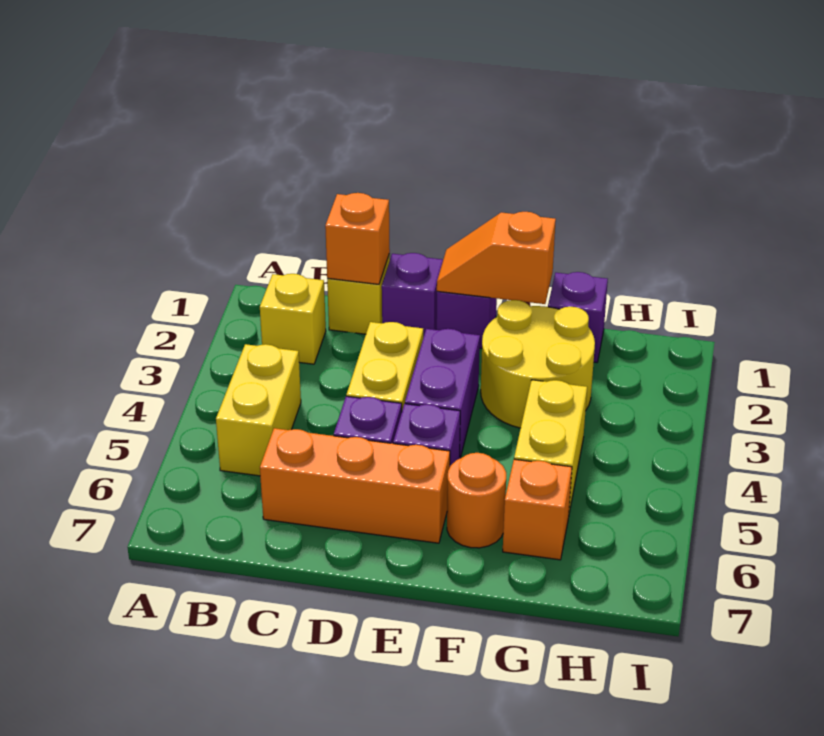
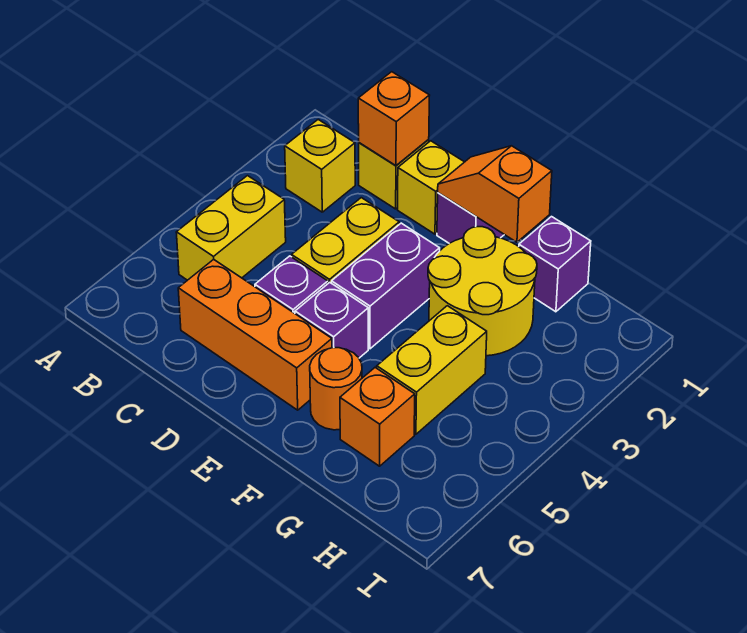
purple brick D1 level 1 -> yellow brick D1 level 1

